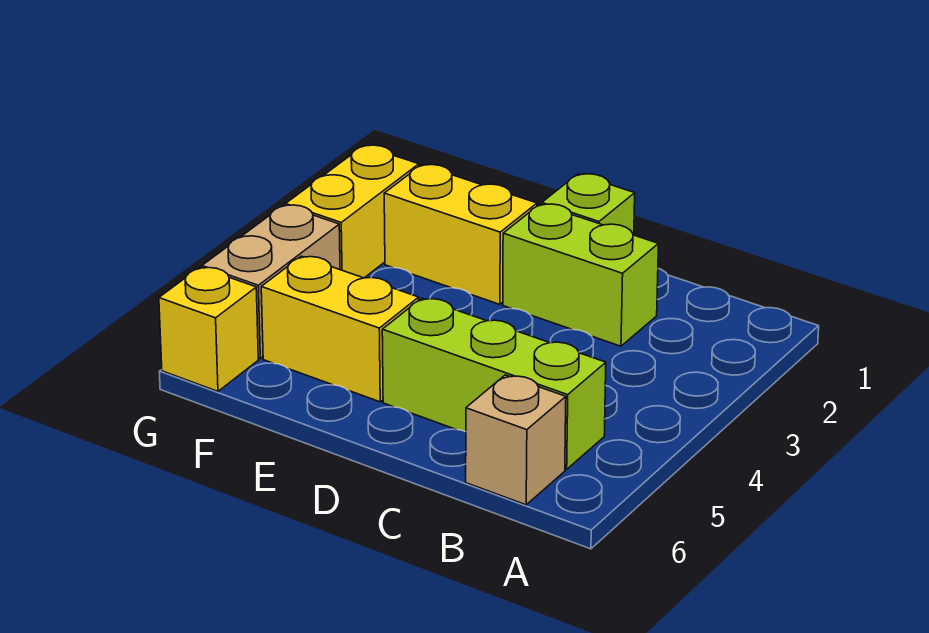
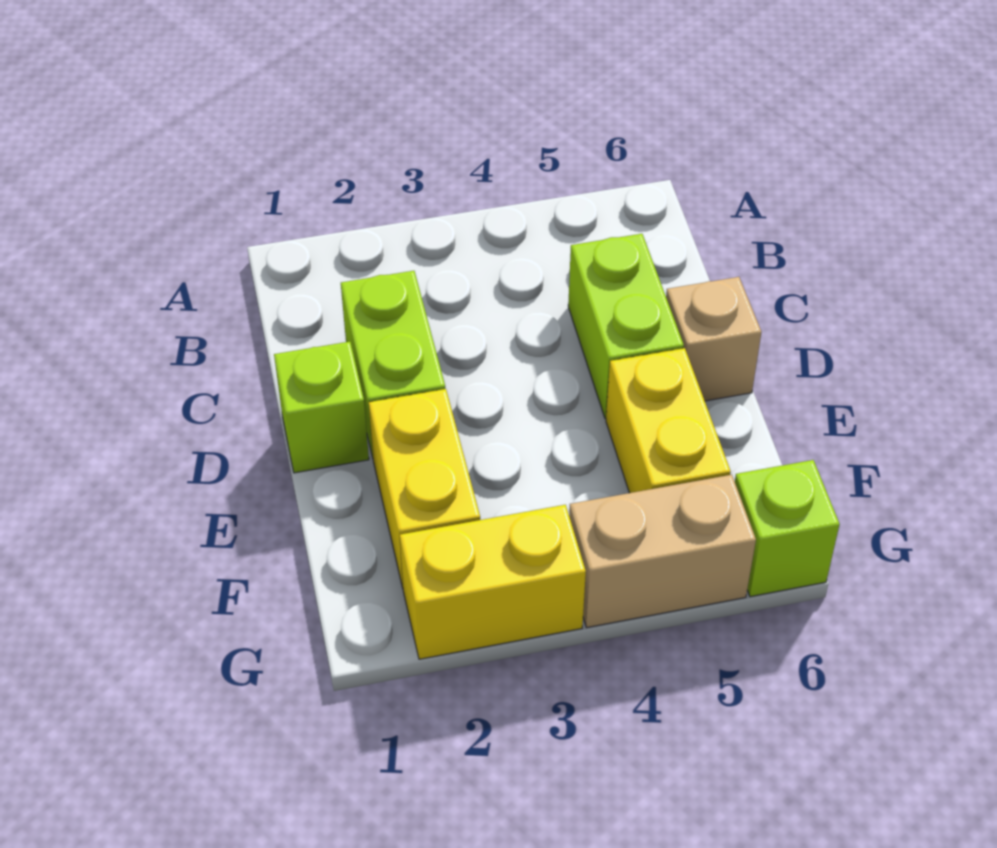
lime brick B5:D5 level 1 -> lime brick C5:D5 level 1
tan brick B6 level 1 -> tan brick D6 level 1
yellow brick G6 level 1 -> lime brick G6 level 1

